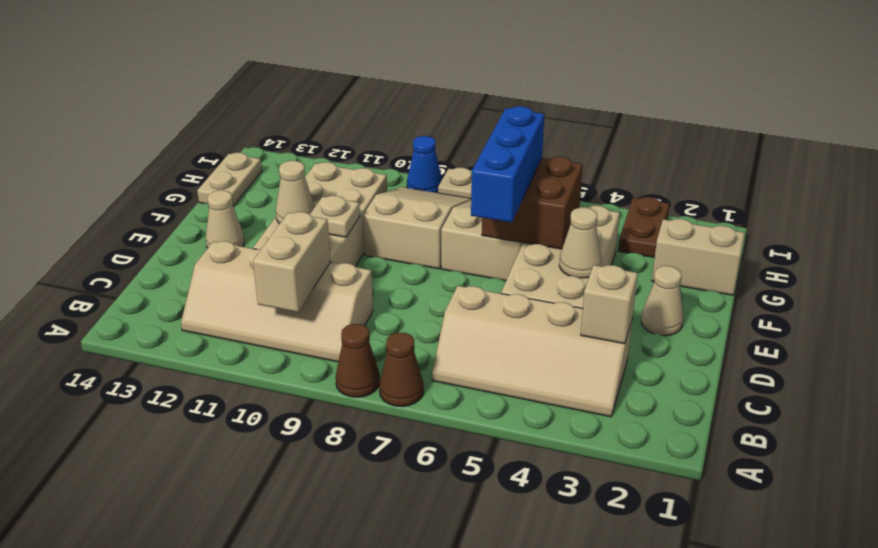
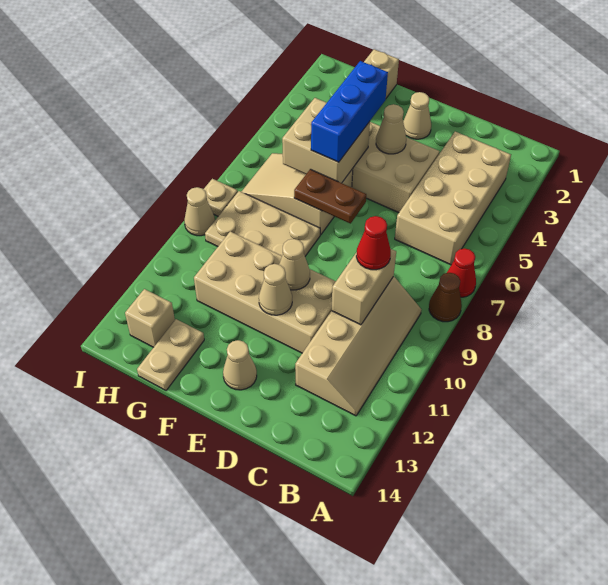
brown cone A7 level 1 -> red cone A7 level 1
tan slope B3:C6 level 1 top C -> tan brick B3:C6 level 1
tan brick B10:C10 level 2 -> tan brick C9:C10 level 2
tan brick C3 level 2 -> tan brick H13 level 1
none -> red cone C9 level 3
blue brick E6:G6 level 3 -> blue brick F4:F6 level 3
tan plate E10 level 2 -> tan cone E10 level 2
brown brick F5:G6 level 2 -> tan brick F5:G6 level 2
tan slope F8:H9 level 1 top F -> tan plate F8:H9 level 1
tan plate G14:H14 level 1 -> tan plate G13:G14 level 1
brown plate H3:I3 level 1 -> brown plate E7:F7 level 2
blue cone I9 level 1 -> tan cone I9 level 1

